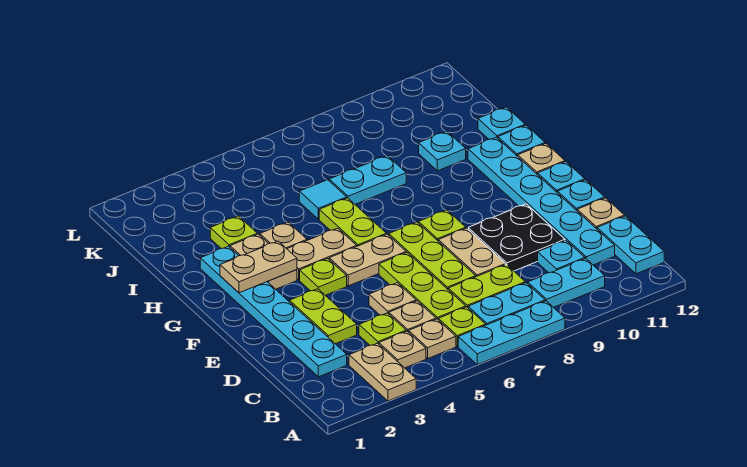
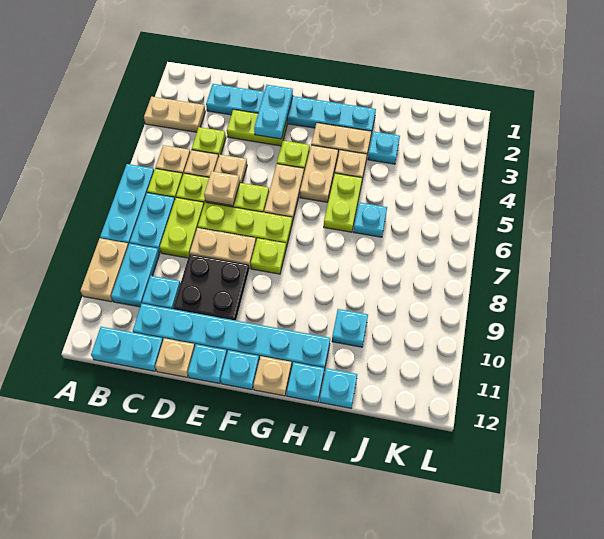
tan plate B4 level 1 -> tan plate D6 level 2
tan plate G2:G3 level 2 -> tan plate A9:A10 level 1
lime plate G6:H6 level 1 -> lime plate H5:H6 level 1
lime plate I3 level 1 -> cyan plate I3 level 1
cyan tile I6 level 1 -> cyan plate I6 level 1
cyan plate I7:I8 level 1 -> cyan plate E2:E3 level 2

